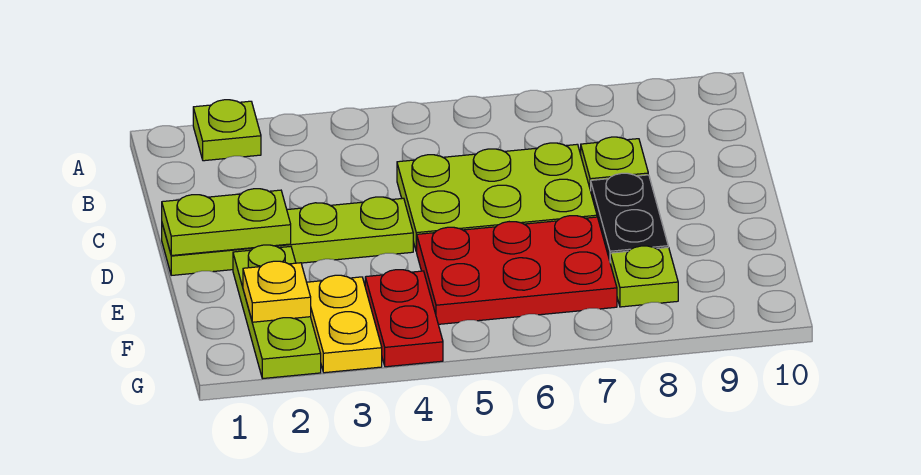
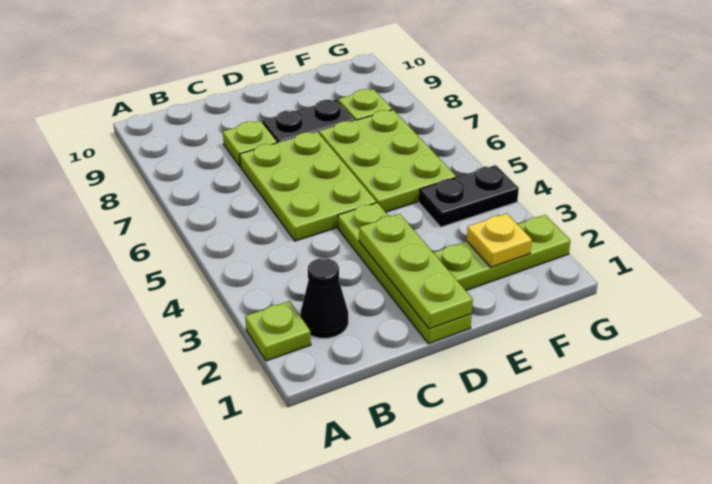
none -> black cone B2 level 1
lime plate D1:D2 level 2 -> lime plate D1:D3 level 2
red plate E5:F7 level 1 -> lime plate E5:F7 level 1
yellow plate F3:G3 level 1 -> none
red plate F4:G4 level 1 -> black plate F4:G4 level 1

